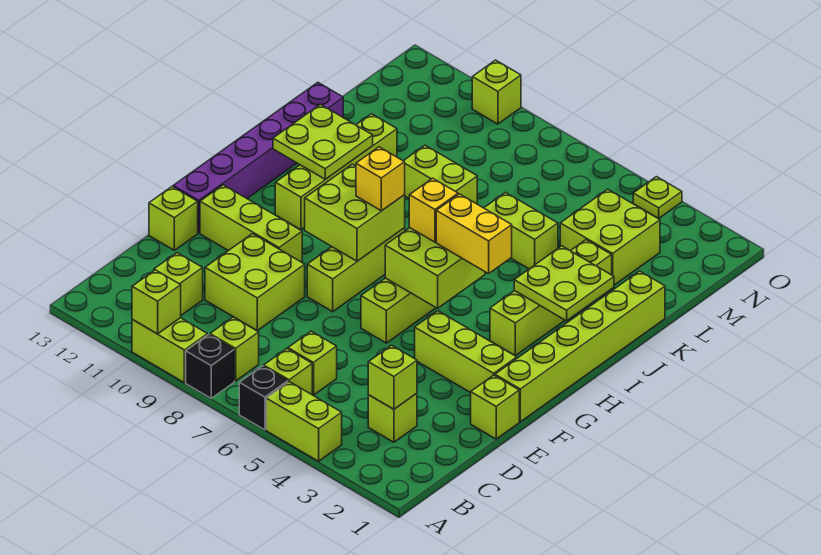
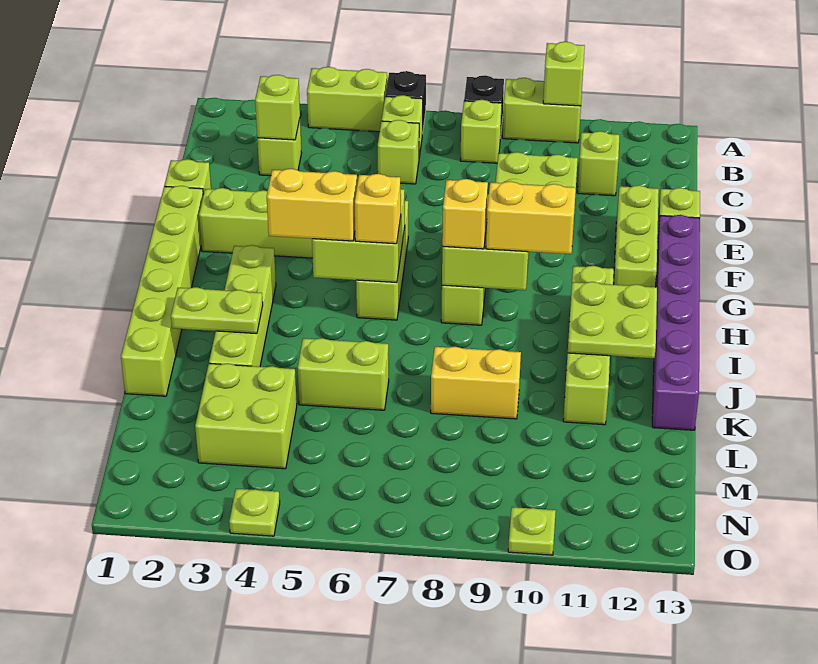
lime brick F10:F12 level 1 -> lime brick E12:G12 level 1
none -> yellow brick H9:H10 level 3
lime plate I2:J3 level 2 -> lime plate J2:J3 level 2
lime brick K8:K9 level 1 -> yellow brick K8:K9 level 1
lime brick O10 level 1 -> lime plate O10 level 1

